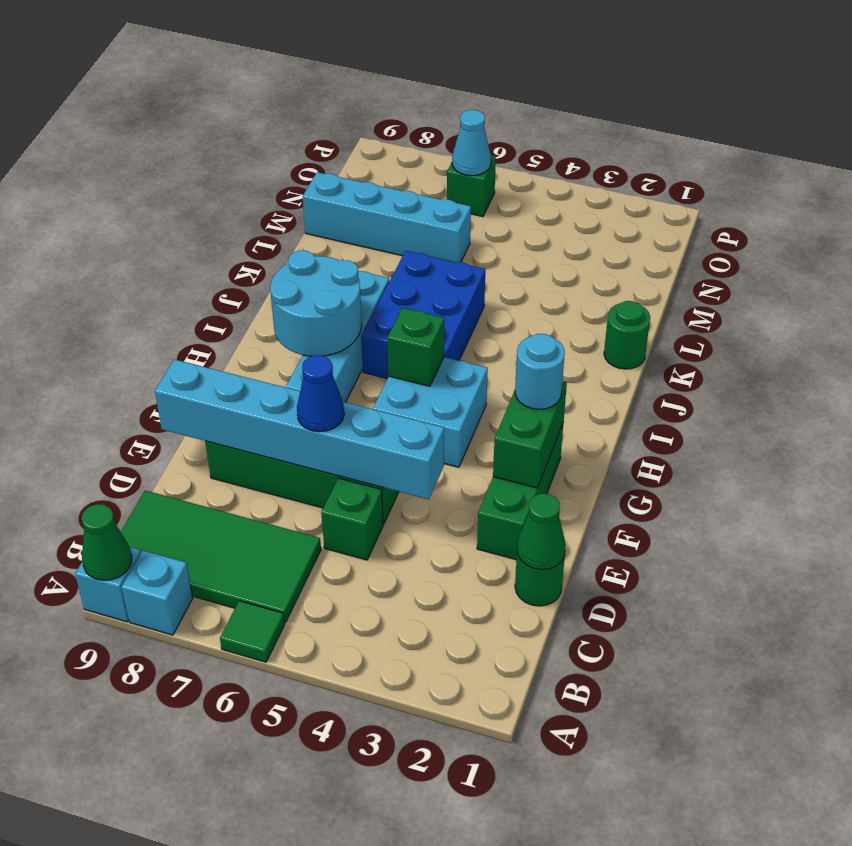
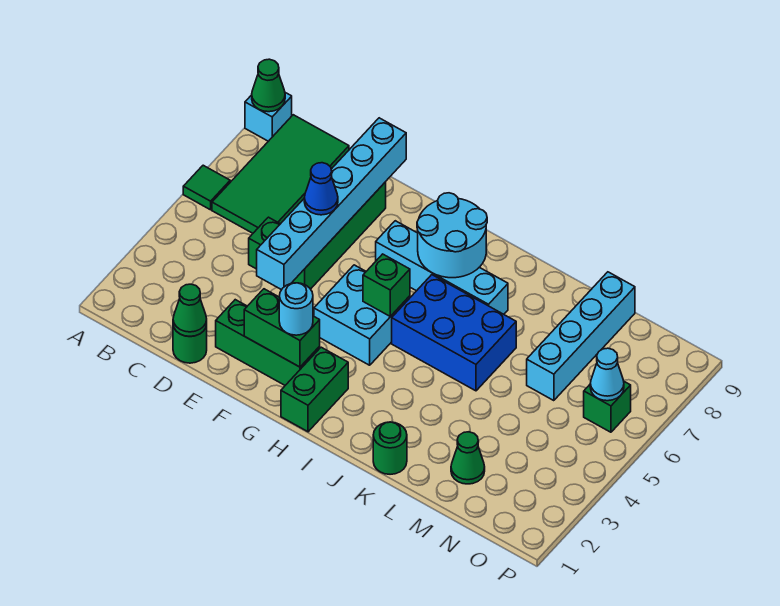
cyan brick A8 level 1 -> none
none -> green brick H1:H2 level 1
none -> green cone M2 level 1

